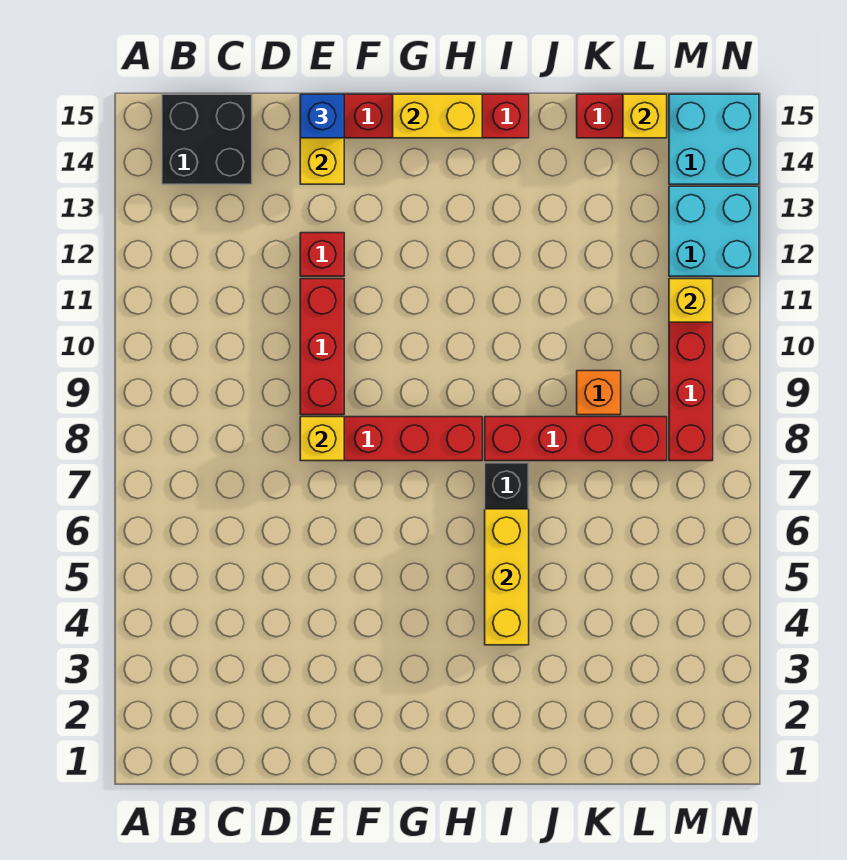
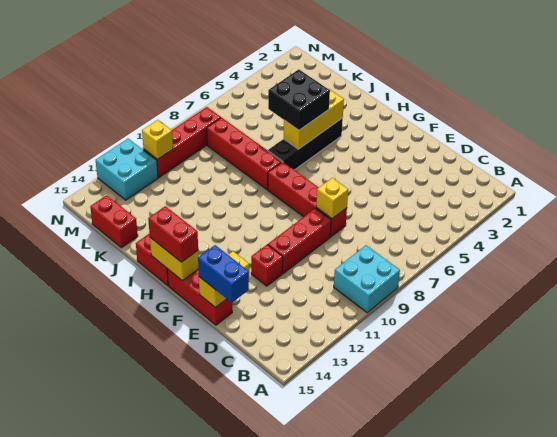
black brick B14:C15 level 1 -> black brick I5:J6 level 3
blue brick E15 level 3 -> blue brick D15:E15 level 3
none -> red brick G15:H15 level 3
orange brick K9 level 1 -> none
yellow brick L15 level 2 -> none
cyan brick M14:N15 level 1 -> cyan brick A9:B10 level 1

